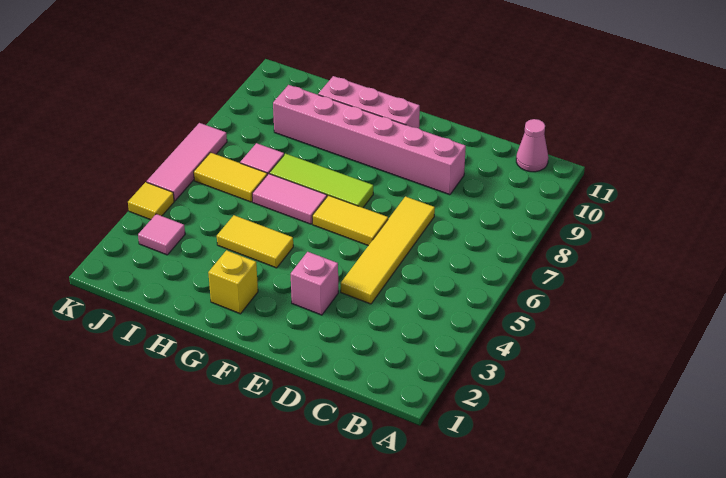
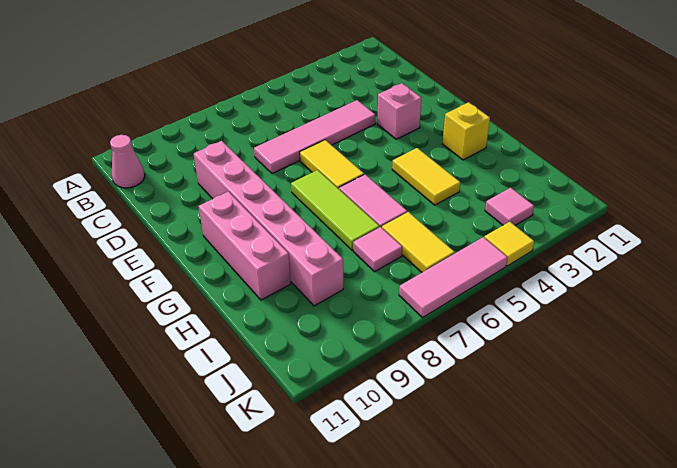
yellow tile D4:D7 level 1 -> pink tile D4:D7 level 1

